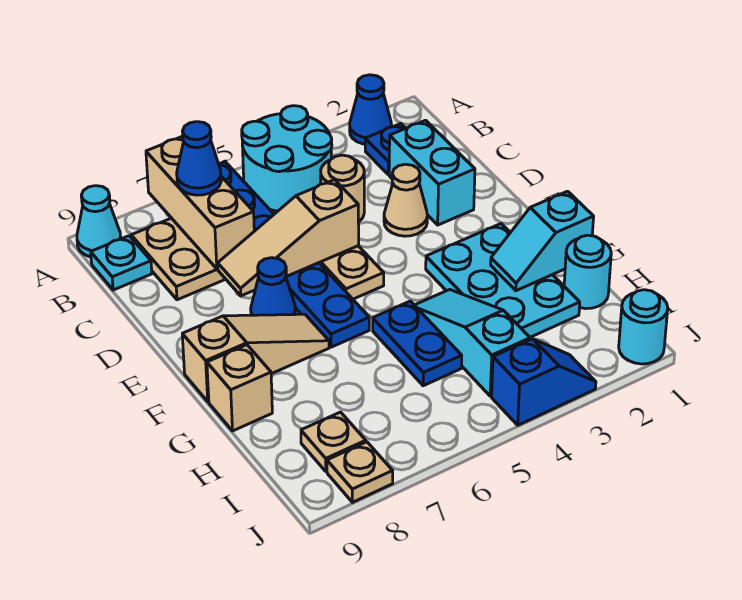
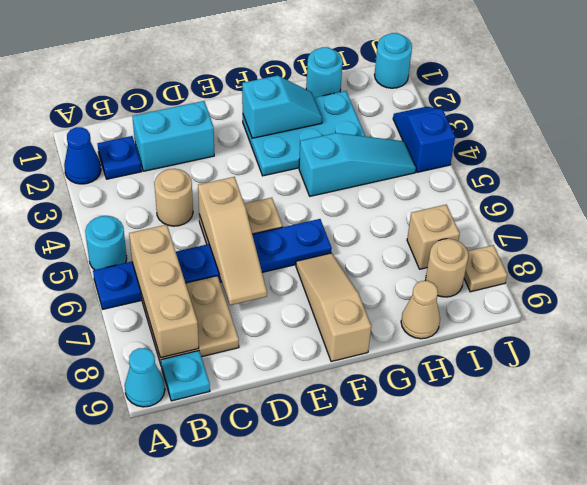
cyan round brick A4:B5 level 1 -> cyan round brick A5 level 1
tan brick A7:C7 level 2 -> tan brick B6:B8 level 2
blue cone B7 level 3 -> none
tan cone D3 level 1 -> tan cone H9 level 1
blue cone E7 level 1 -> none
cyan slope G1:G2 level 2 top 1 -> cyan slope F2:G2 level 2 top F
cyan slope G4:I4 level 1 top I -> cyan slope G4:I4 level 1 top G
blue plate G5:H5 level 1 -> none
tan brick G9 level 1 -> tan brick I7 level 1
tan plate I8 level 1 -> tan round brick I8 level 1

